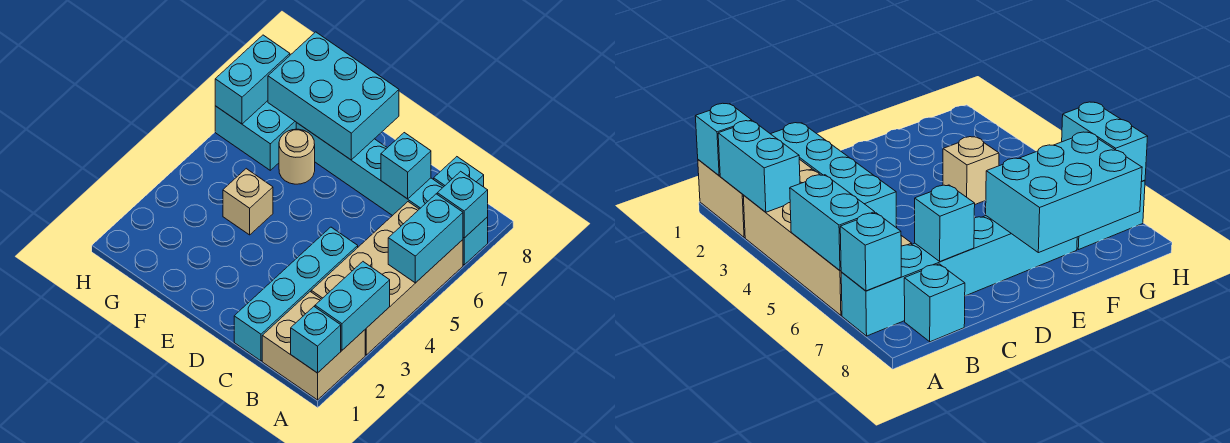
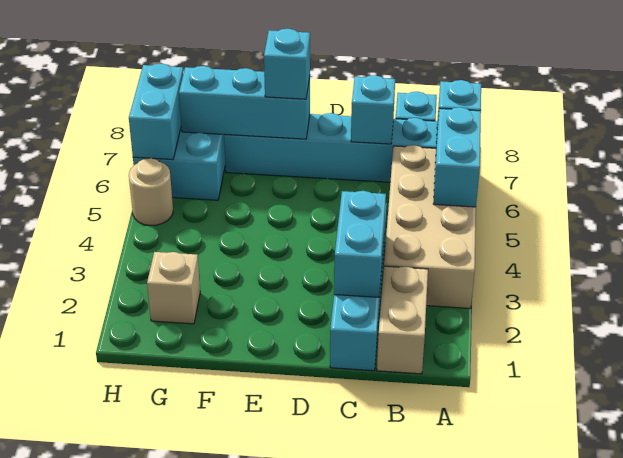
tan brick A1:B2 level 1 -> tan brick B1:B2 level 1
cyan brick A1 level 2 -> cyan brick E7 level 3
cyan brick A2:A3 level 2 -> cyan brick C2:C3 level 2
cyan brick E7:G8 level 2 -> cyan brick E7:G7 level 2
tan brick F4 level 1 -> tan brick G2 level 1
tan round brick F6 level 1 -> tan round brick H5 level 1

